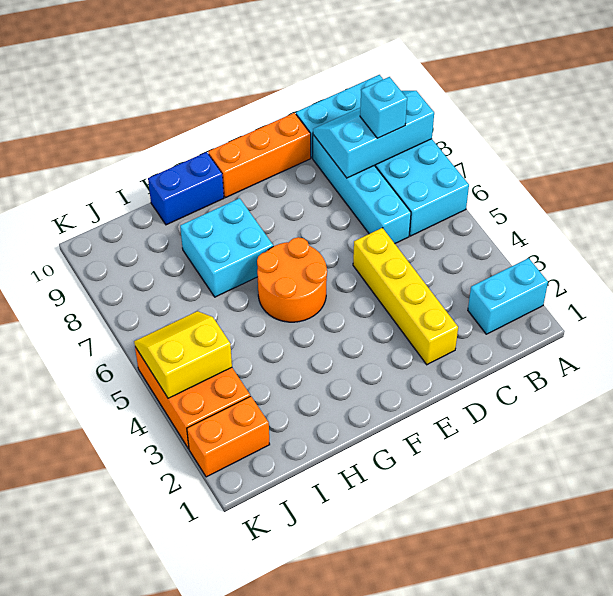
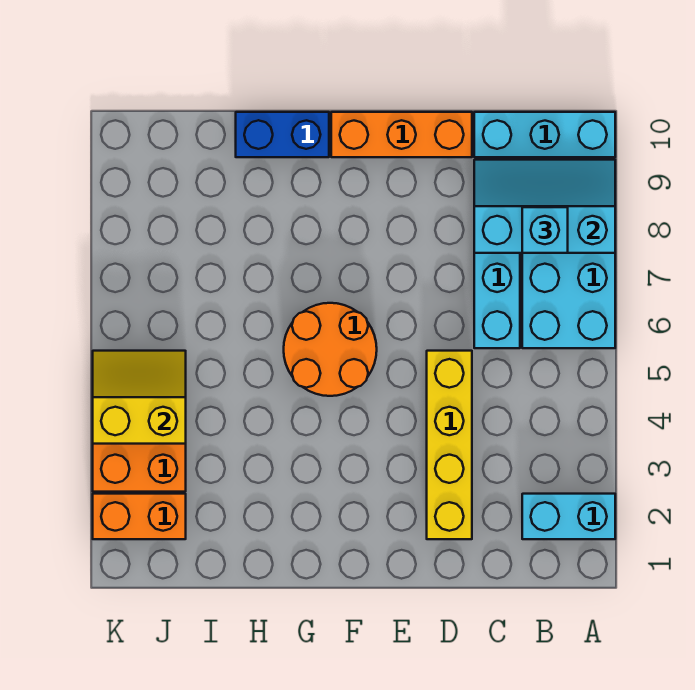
cyan brick G7:H8 level 1 -> none

